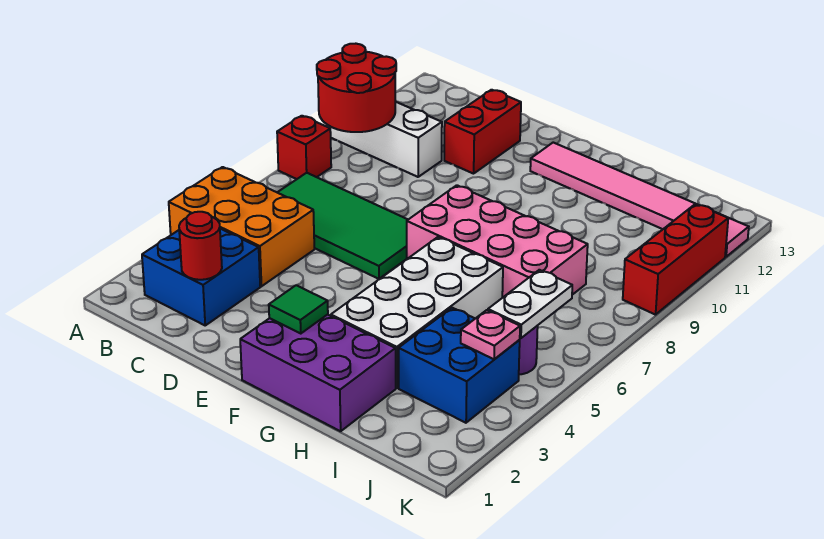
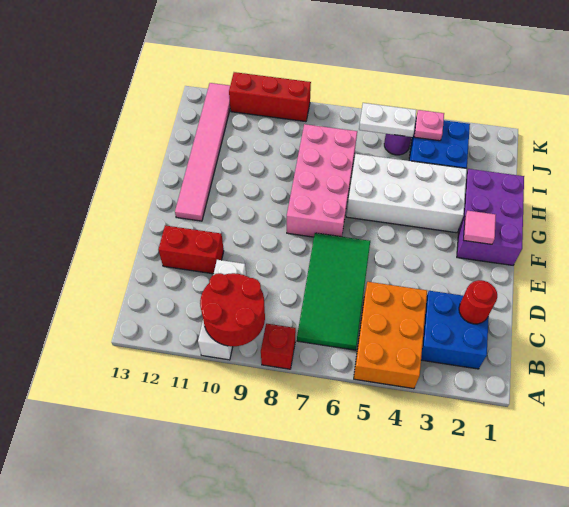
green tile F2 level 2 -> pink tile F2 level 2

